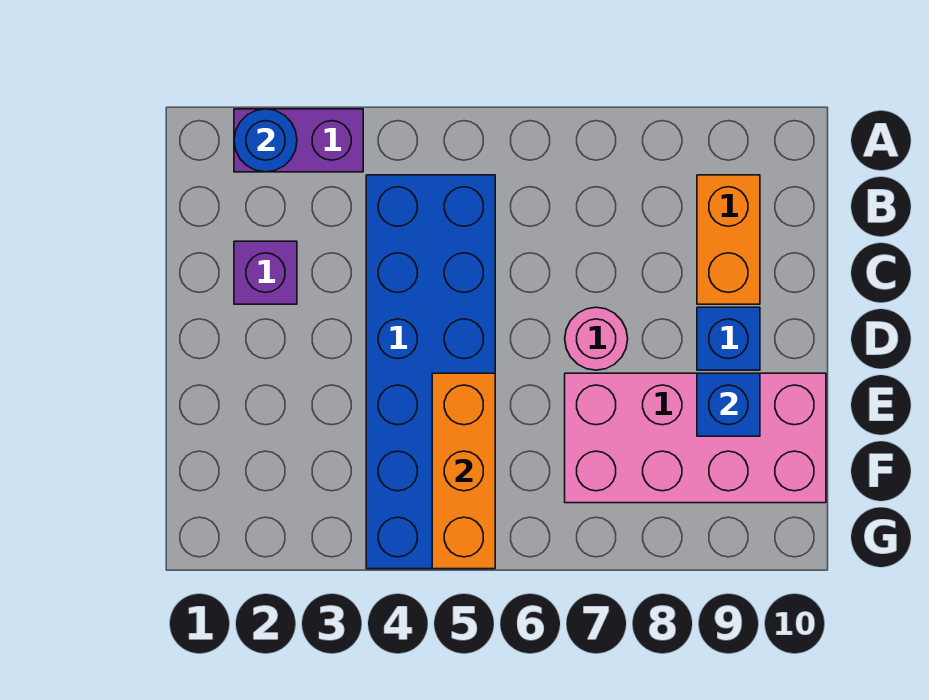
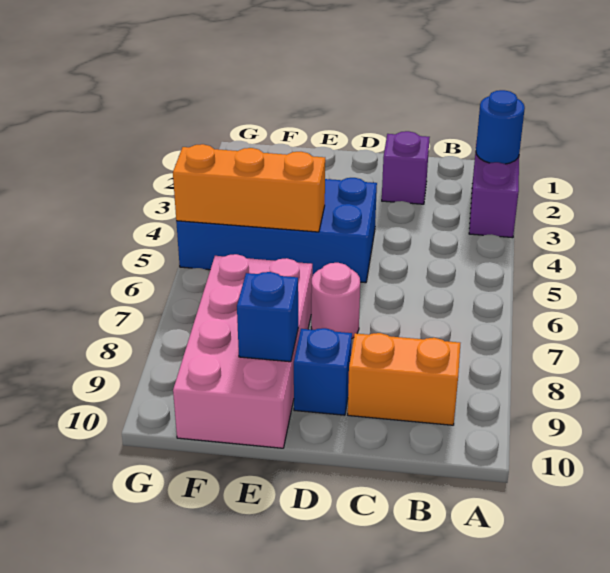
blue brick B4:G5 level 1 -> blue brick D4:G5 level 1

